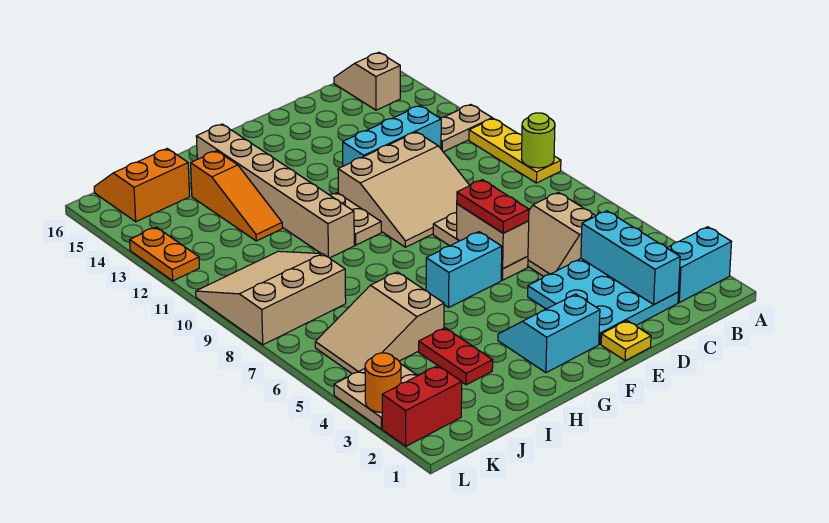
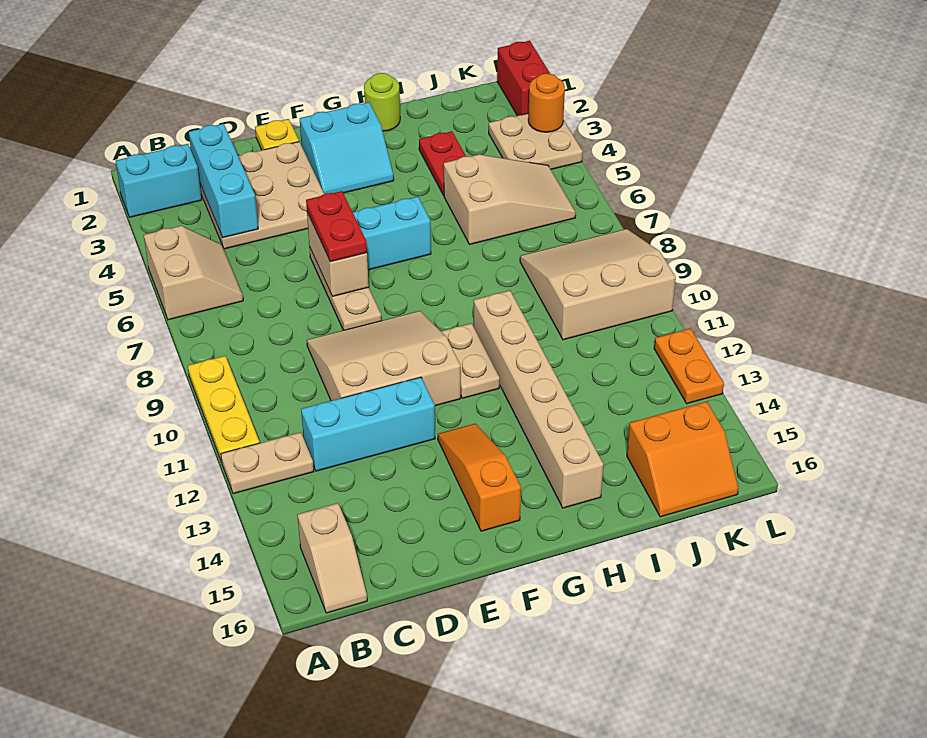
lime round brick A9 level 2 -> lime round brick H1 level 1
cyan plate C2:E4 level 1 -> tan plate C2:E4 level 1
tan slope C5:D6 level 1 top C -> tan slope A5:B6 level 1 top A
orange slope I12:I14 level 1 top 14 -> orange slope F13:F15 level 1 top 15
tan slope J8:L10 level 1 top 8 -> tan slope J8:L10 level 1 top 10
red brick K2:L2 level 1 -> red brick L1:L2 level 1

